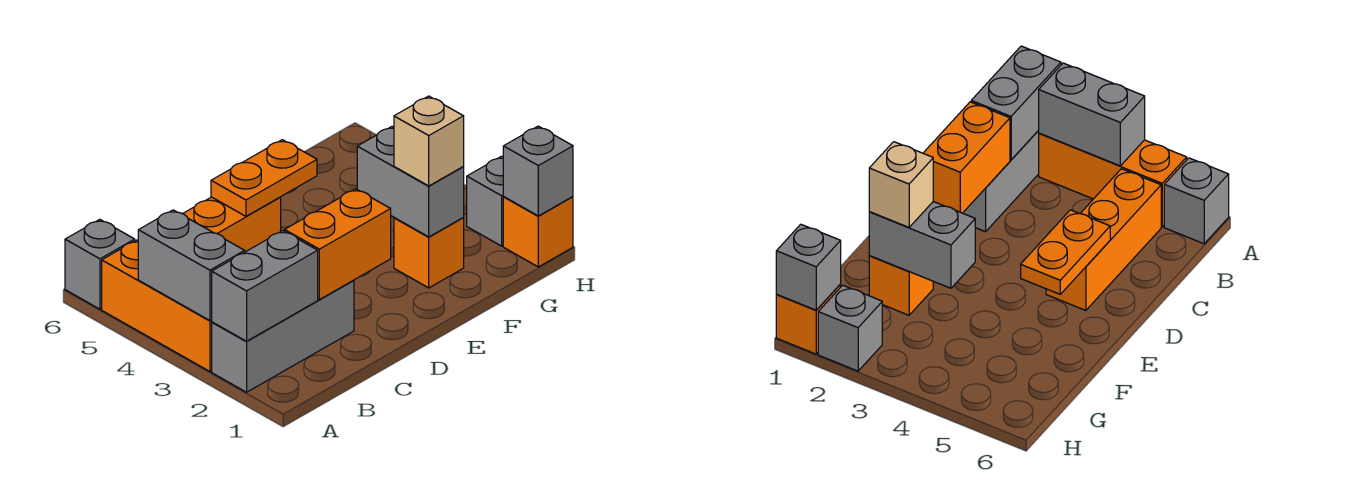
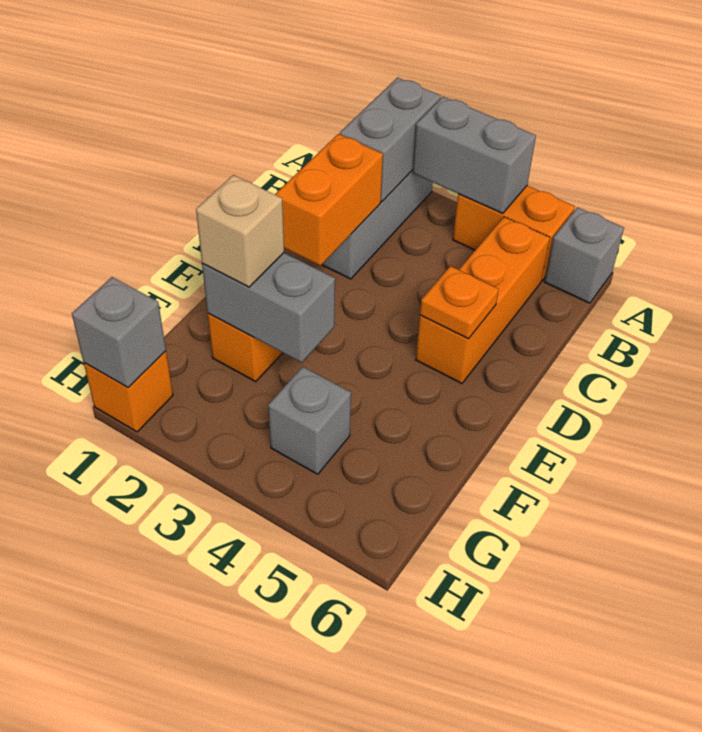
orange brick A3:A5 level 1 -> orange brick A4:A5 level 1
orange plate D5:E5 level 2 -> orange plate D5 level 2
grey brick H2 level 1 -> grey brick G4 level 1

